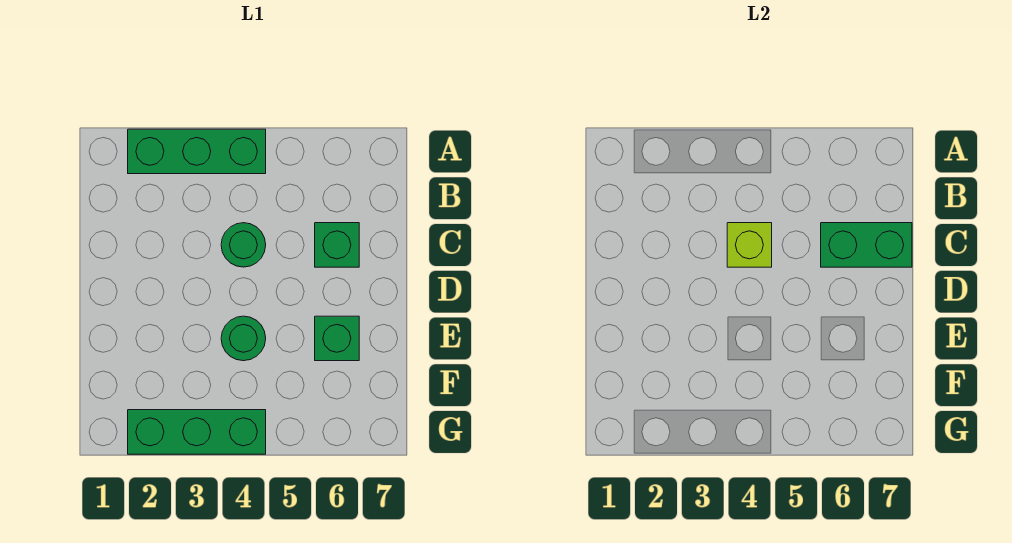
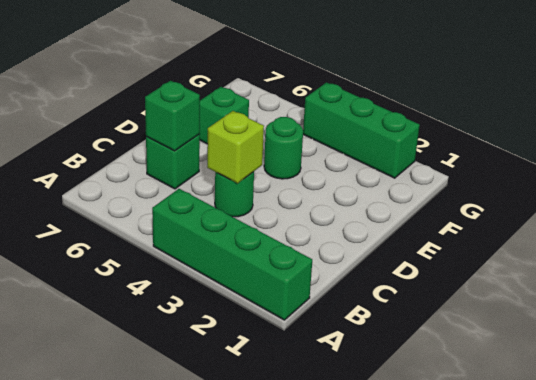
green brick A2:A4 level 1 -> green brick A1:A4 level 1
green brick C6:C7 level 2 -> green brick C6 level 2

